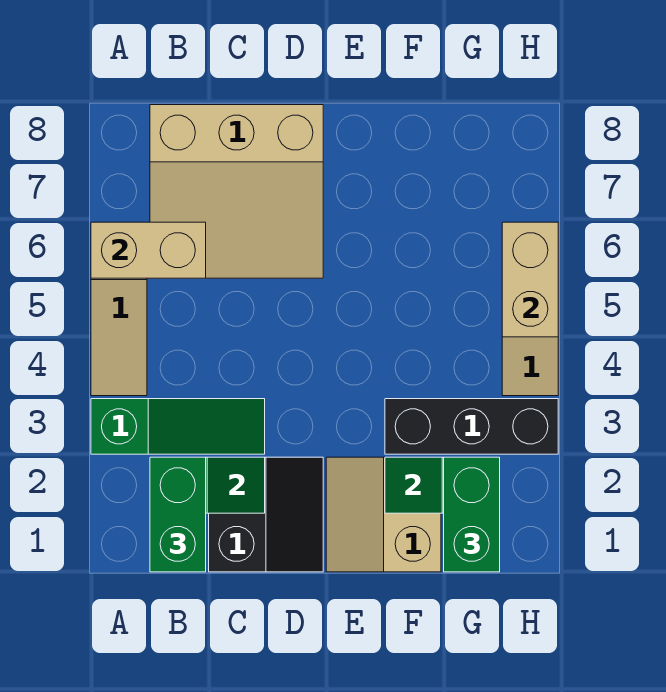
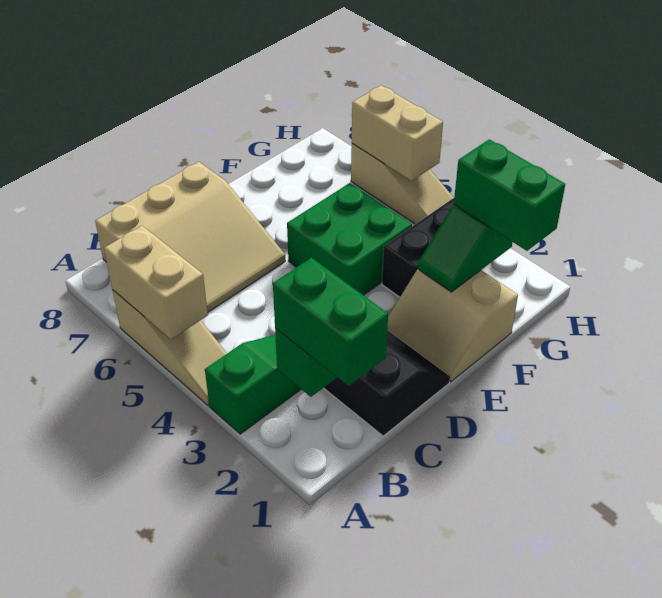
tan brick A6:B6 level 2 -> tan brick A5:A6 level 2
none -> green brick E4:F5 level 1

